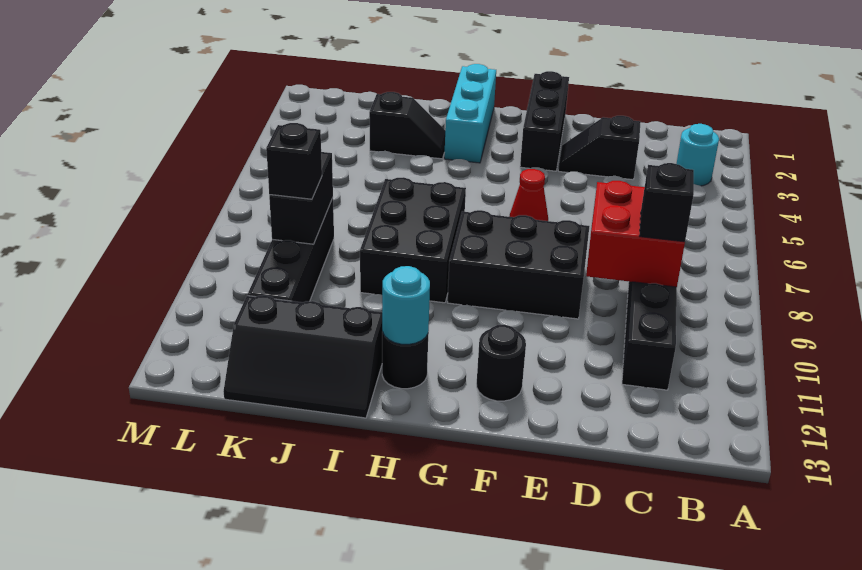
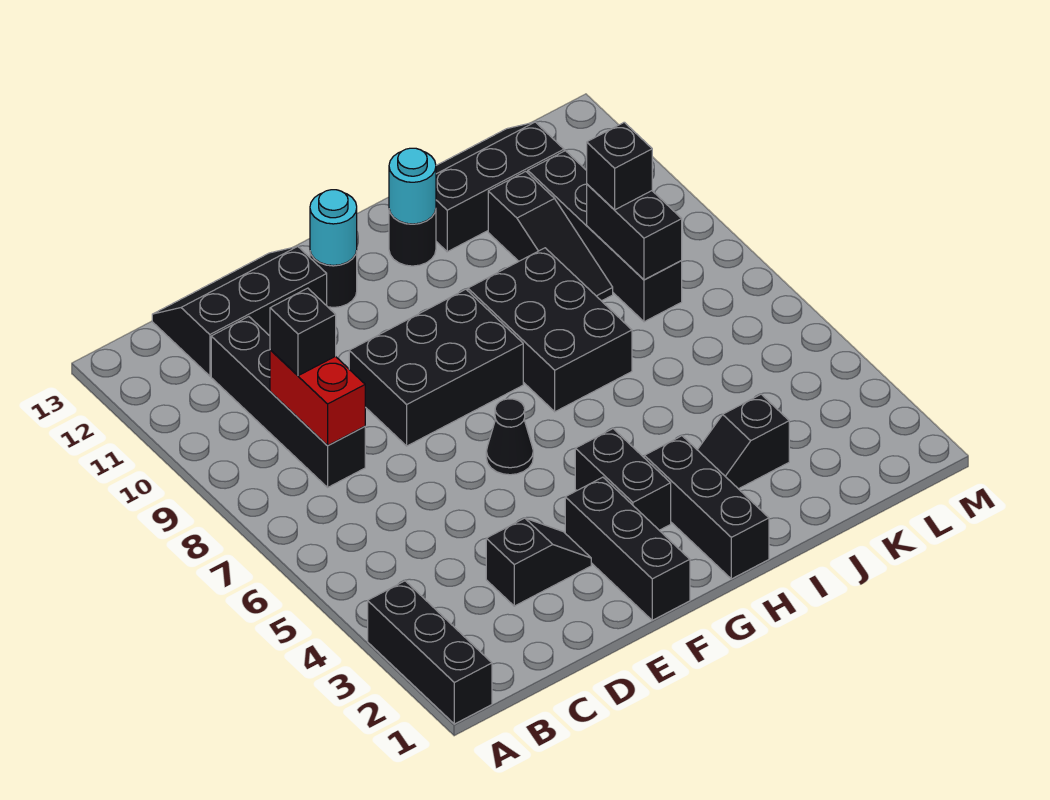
none -> black brick A1:A3 level 1
cyan round brick B3 level 1 -> cyan round brick F12 level 2
red brick C8:D9 level 2 -> red brick C8:C9 level 2
none -> black slope C12:E13 level 1 top 12
red cone F6 level 1 -> black cone F6 level 1
none -> black brick G3:G4 level 1
cyan brick H1:H3 level 1 -> black brick H1:H3 level 1
none -> black slope J9:J11 level 1 top 11

